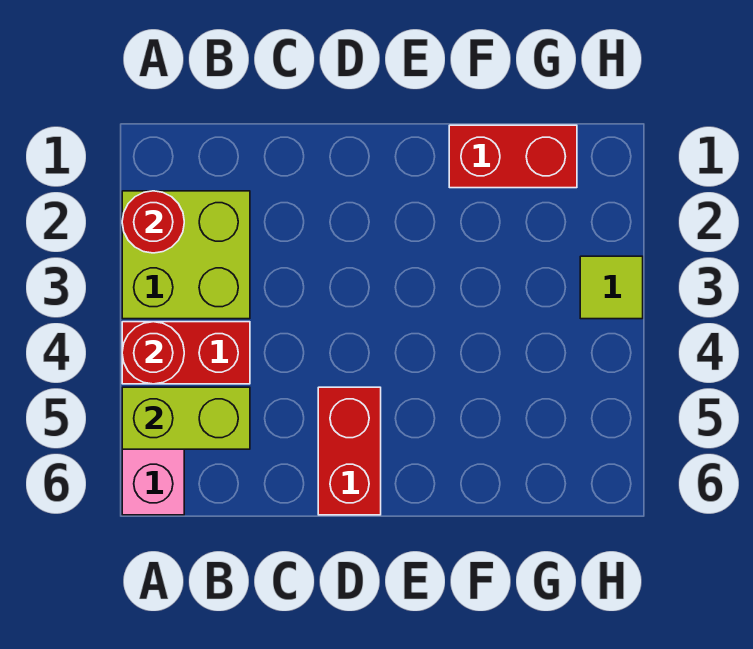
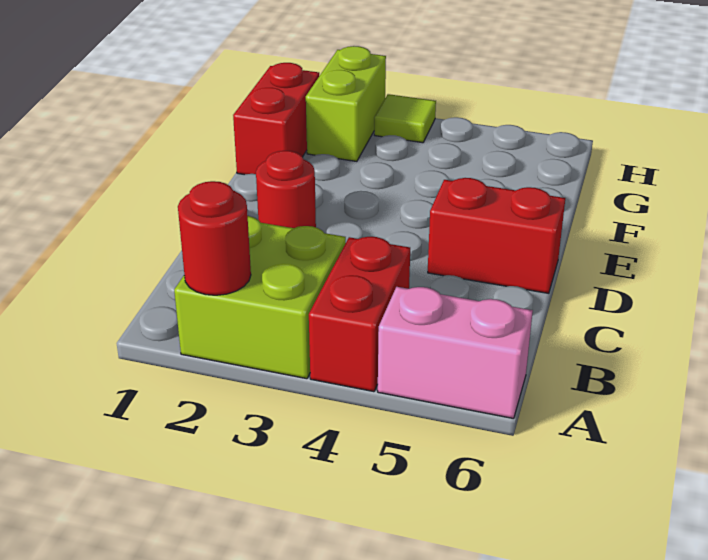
red round brick A4 level 2 -> red round brick D2 level 1
lime brick A5:B5 level 2 -> lime brick G2:H2 level 1

